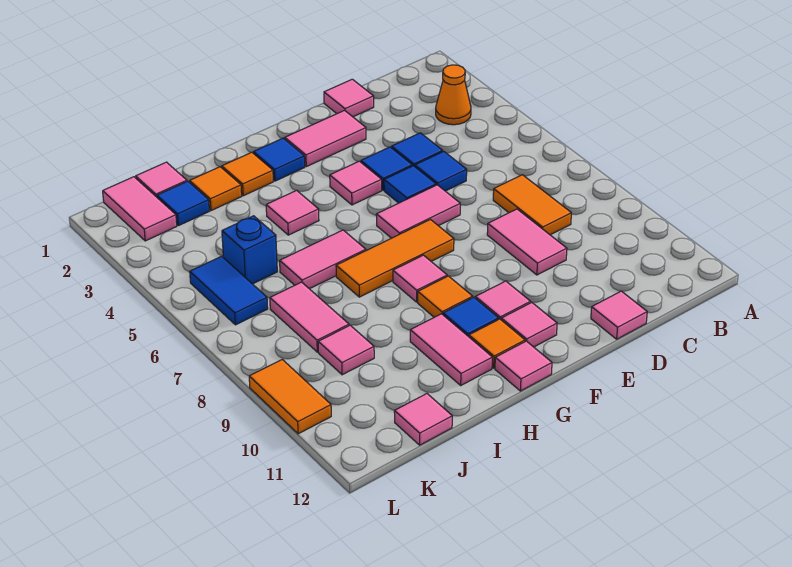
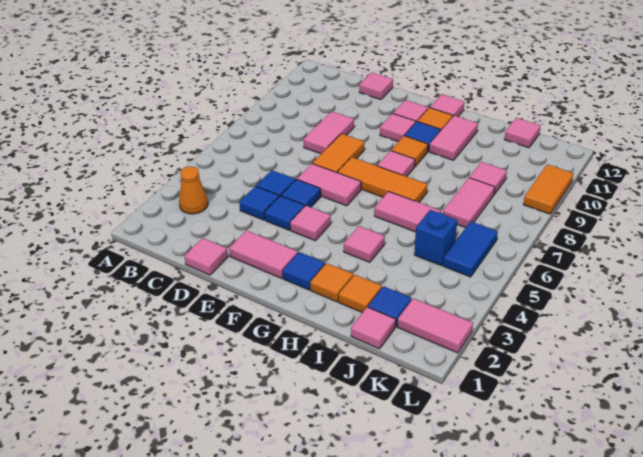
orange tile C7:C8 level 1 -> orange tile E7:E8 level 1
pink tile K1:K2 level 1 -> pink tile K2:L2 level 1

